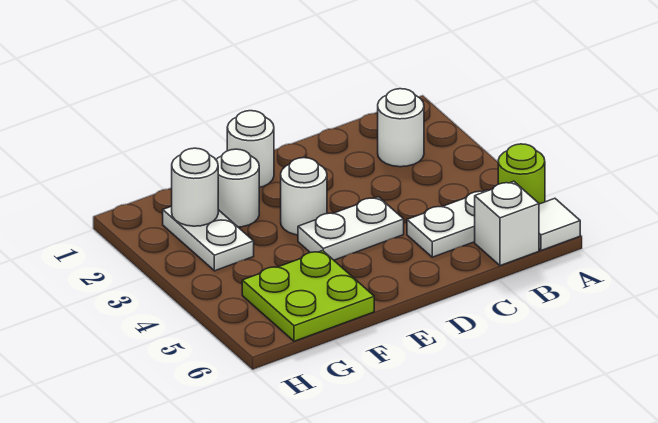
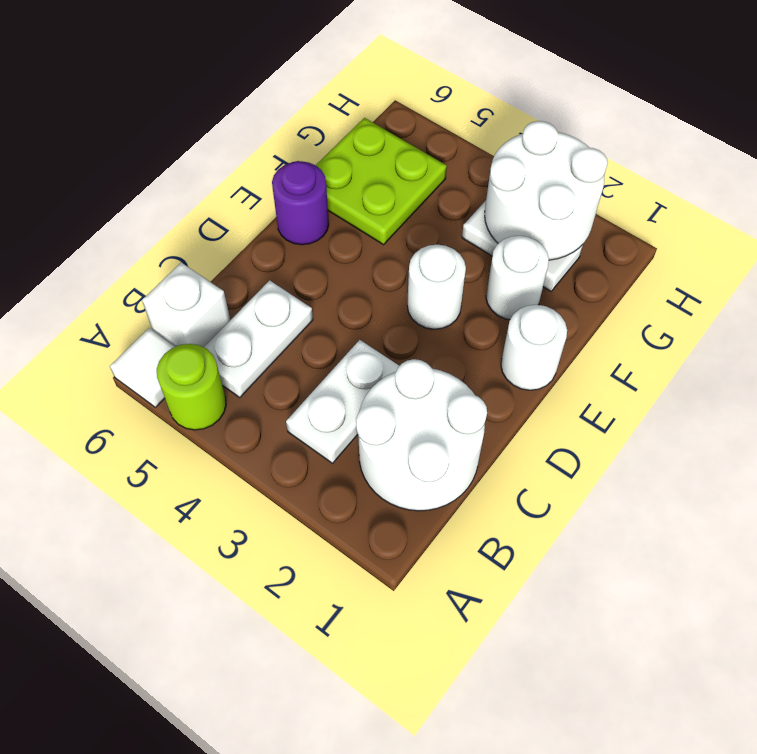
white round brick B2 level 1 -> white round brick B1:C2 level 1
white plate D4:E4 level 1 -> white plate B3:C3 level 1
none -> purple round brick E6 level 1
white round brick G2 level 2 -> white round brick G2:H3 level 2

